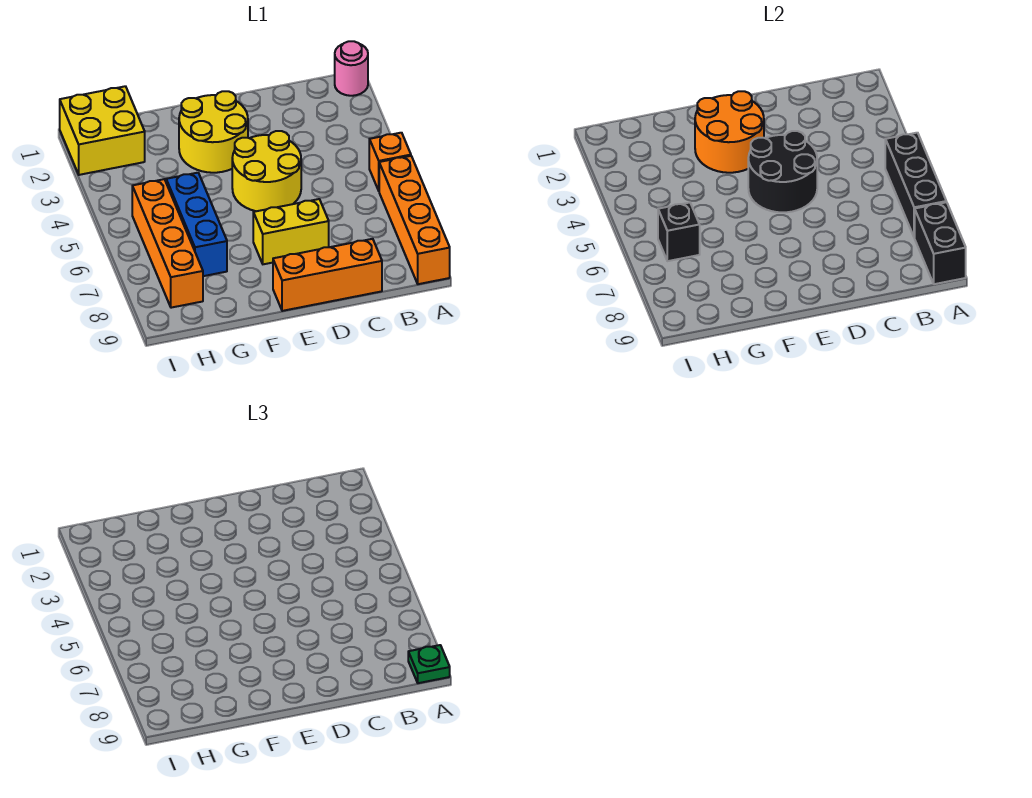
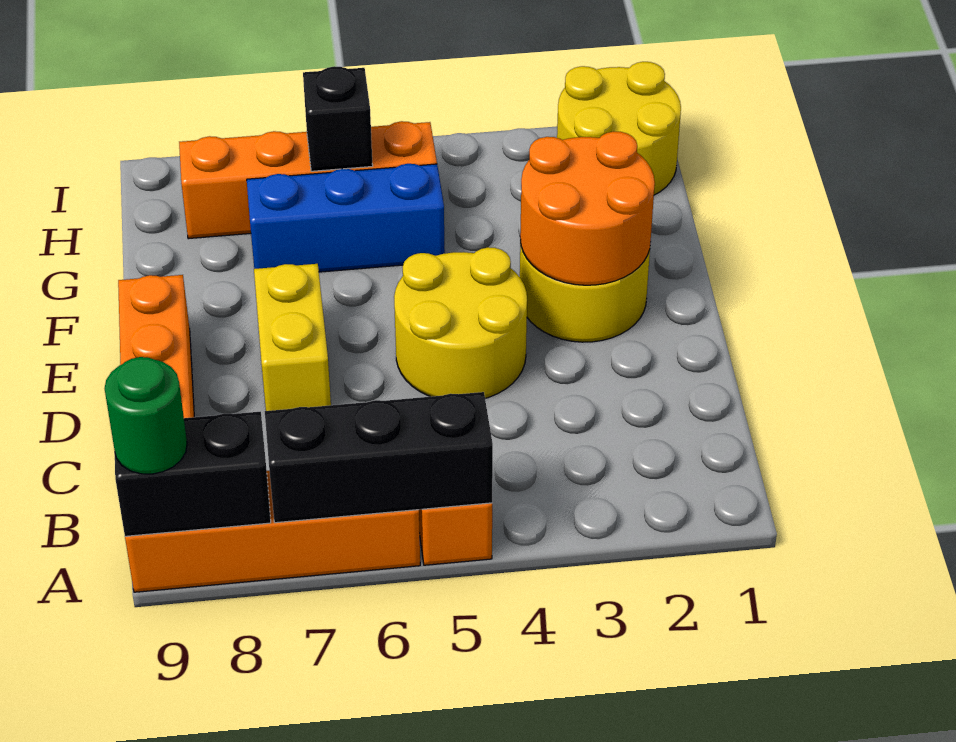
pink round brick A1 level 1 -> none
green plate A9 level 3 -> green round brick A9 level 3
black round brick D4:E5 level 2 -> none
yellow brick H1:I2 level 1 -> yellow round brick H1:I2 level 1

